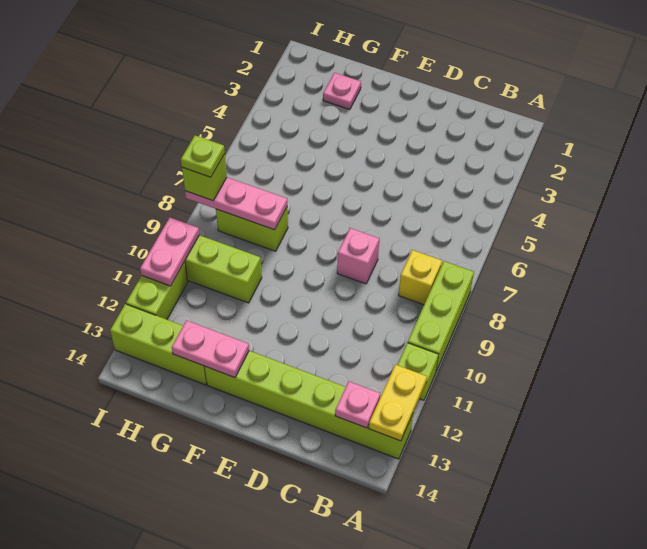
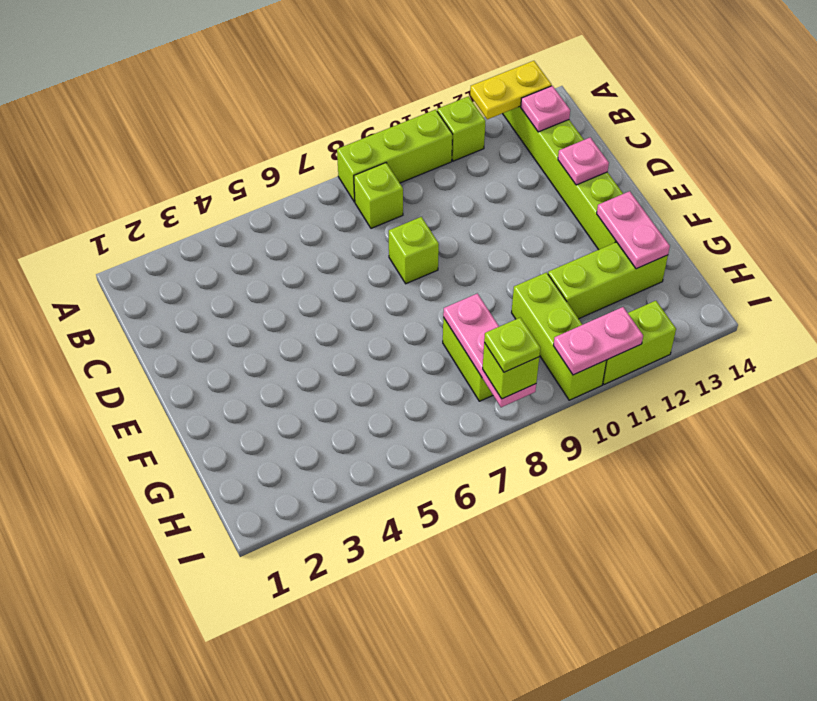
yellow brick B8 level 1 -> lime brick B8 level 1
pink brick D8 level 1 -> lime brick D8 level 1
pink plate G2 level 1 -> pink plate D13 level 2
lime brick G13:I13 level 1 -> lime brick G11:G13 level 1

